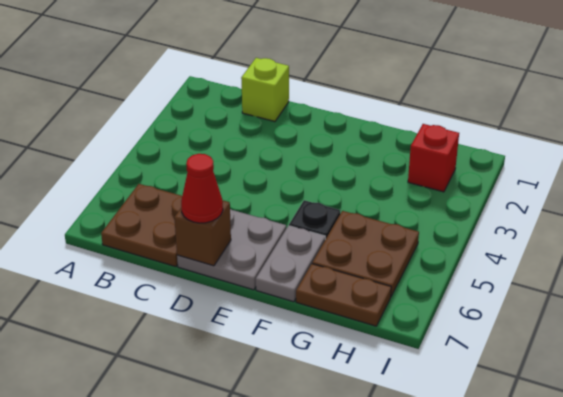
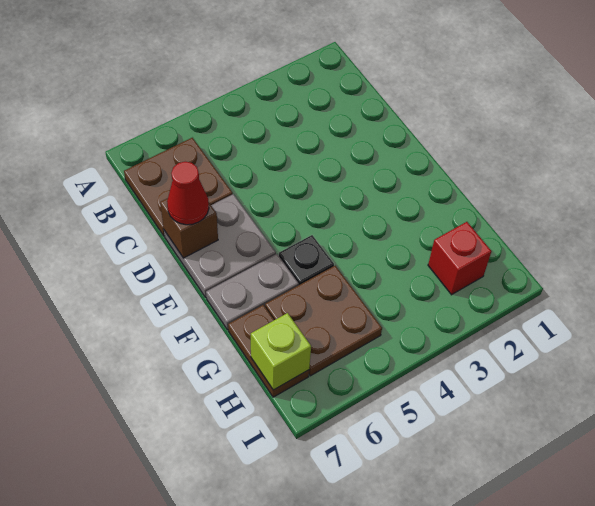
lime brick C1 level 1 -> lime brick H7 level 2

